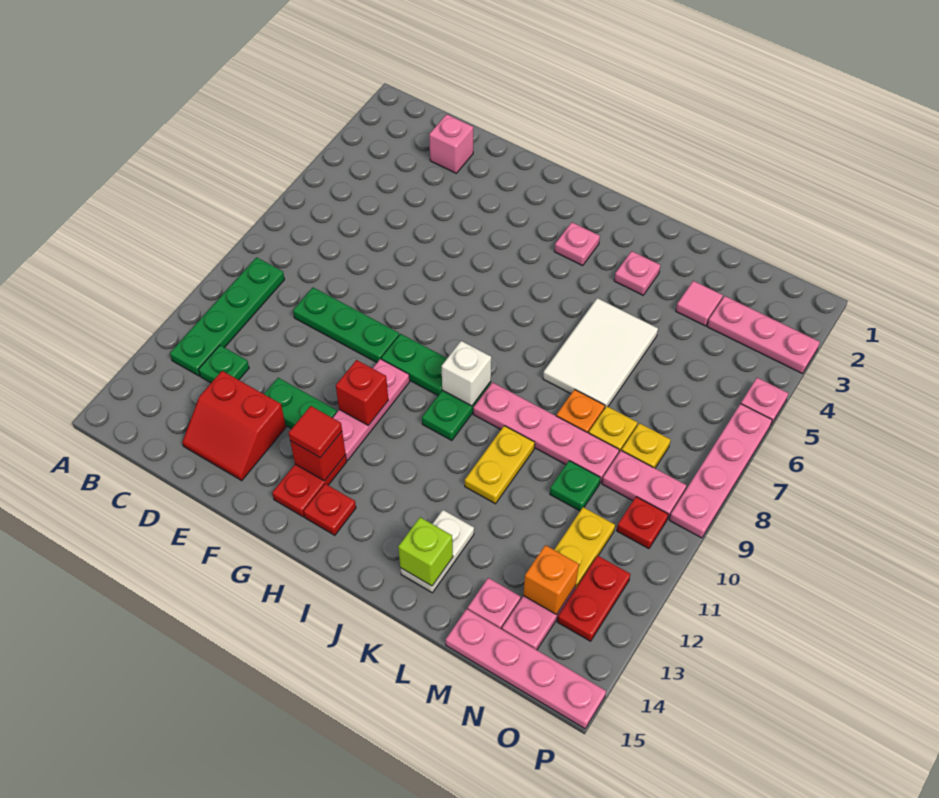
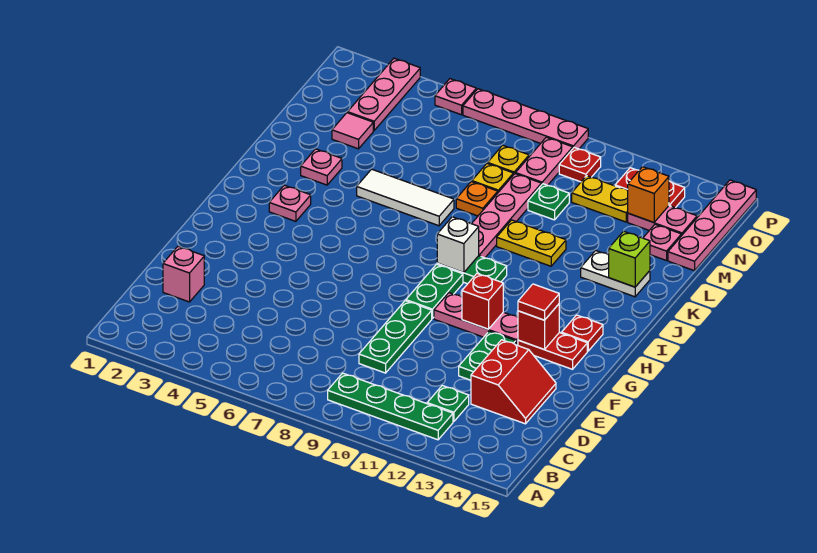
white tile K5:L7 level 1 -> white tile K5:K7 level 1

